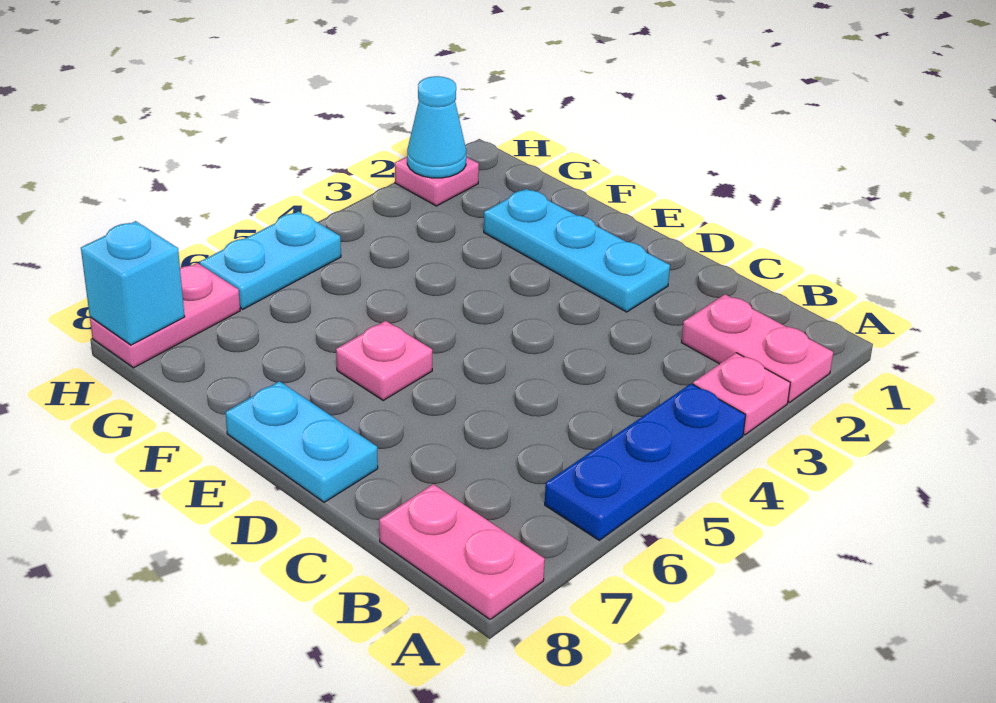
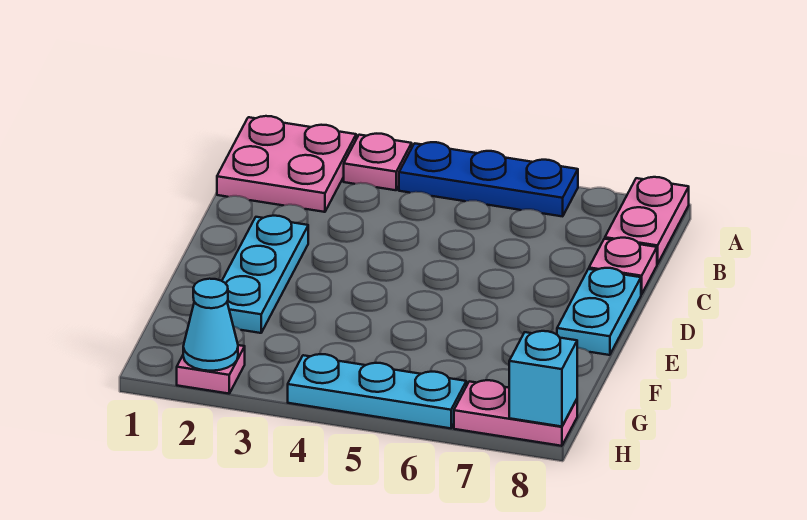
pink plate A2:B2 level 1 -> pink plate A1:B2 level 1
pink plate E6 level 1 -> pink plate C8 level 1
cyan plate H5:H6 level 1 -> cyan plate H4:H6 level 1

